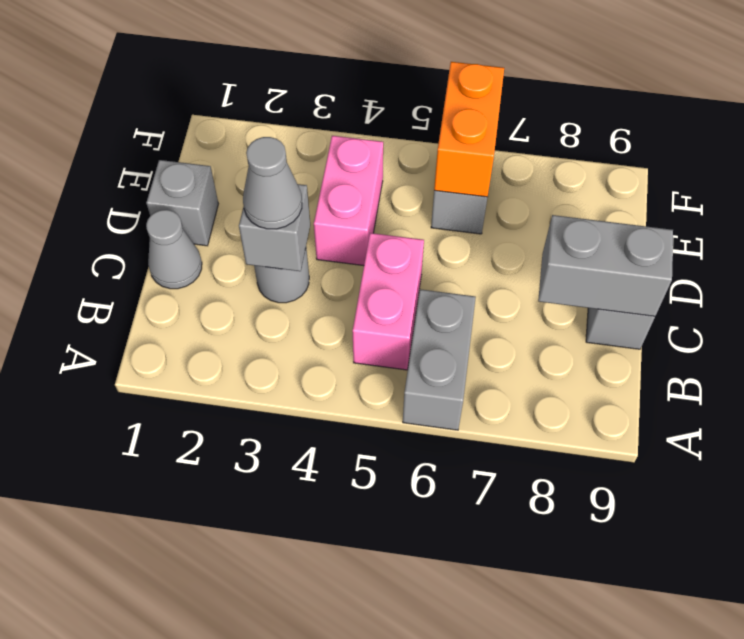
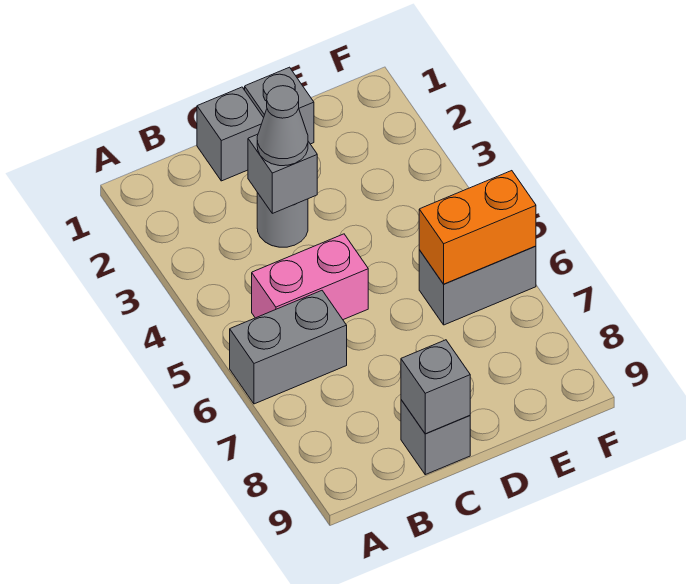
grey cone C1 level 1 -> grey brick C1 level 1
grey brick C8:C9 level 2 -> grey brick C9 level 2
pink brick D4:E4 level 1 -> none

